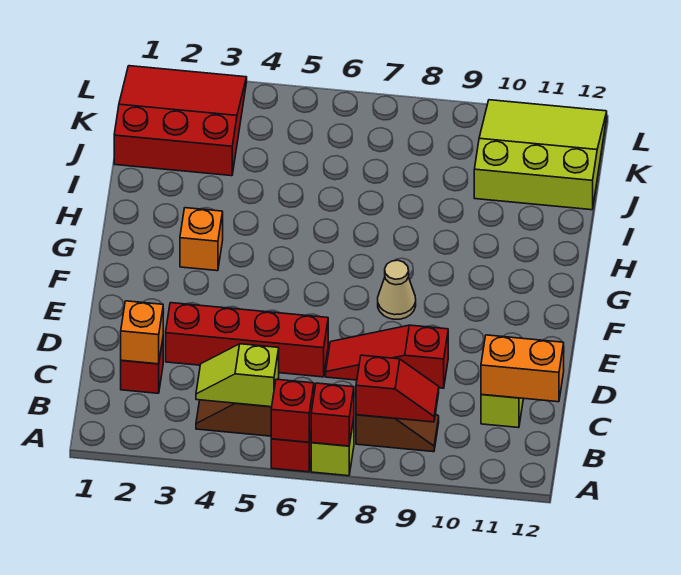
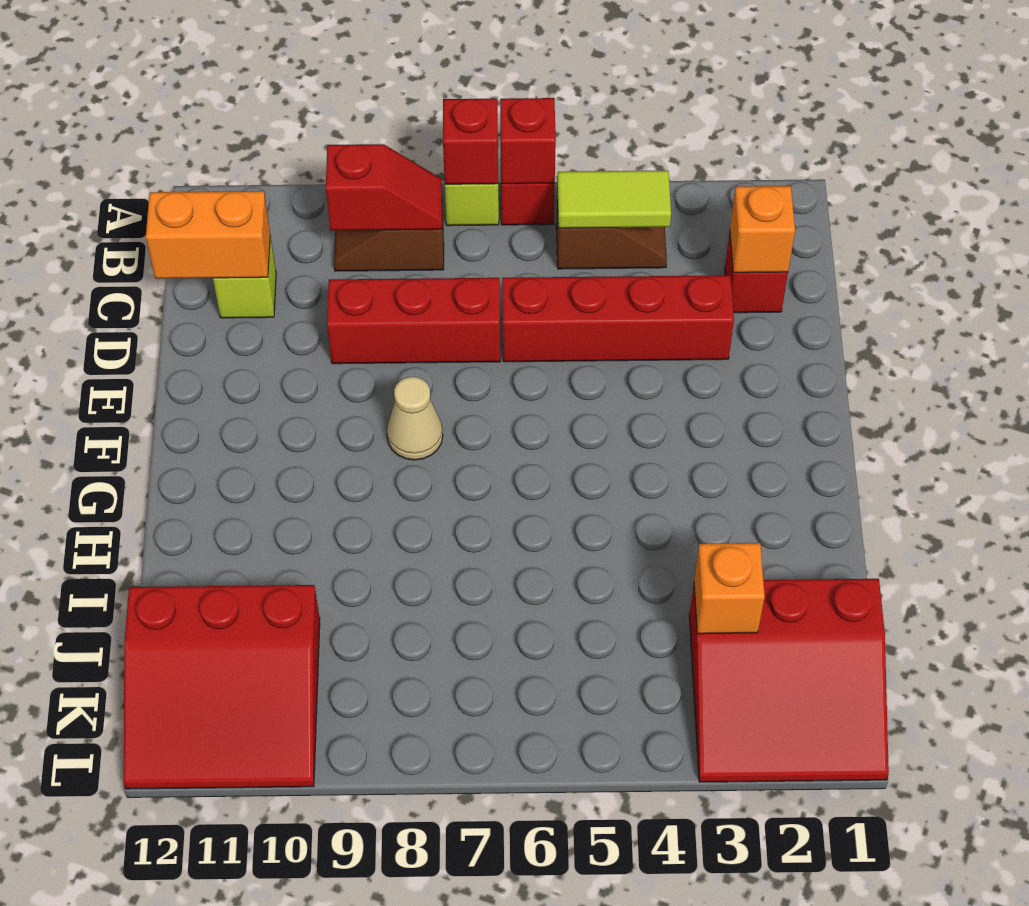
lime slope B4:B5 level 2 top 5 -> lime tile B4:B5 level 2
red slope B8:B9 level 2 top 8 -> red slope B8:B9 level 2 top 9
red slope D7:D9 level 1 top 9 -> red brick D7:D9 level 1
orange brick G3 level 1 -> orange brick J3 level 2
lime slope J10:L12 level 1 top J -> red slope J10:L12 level 1 top J

